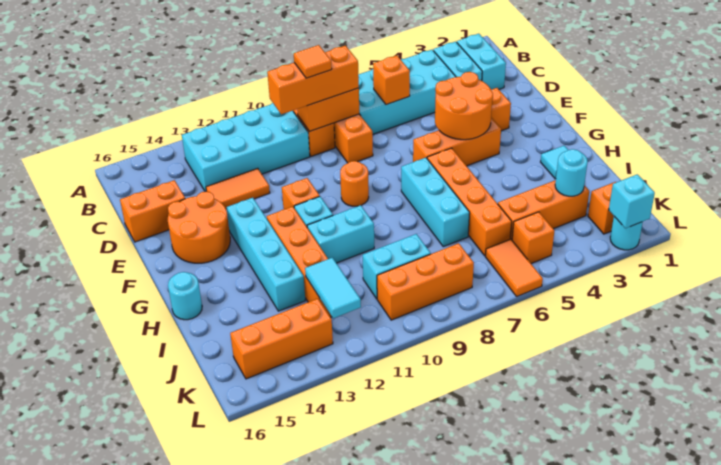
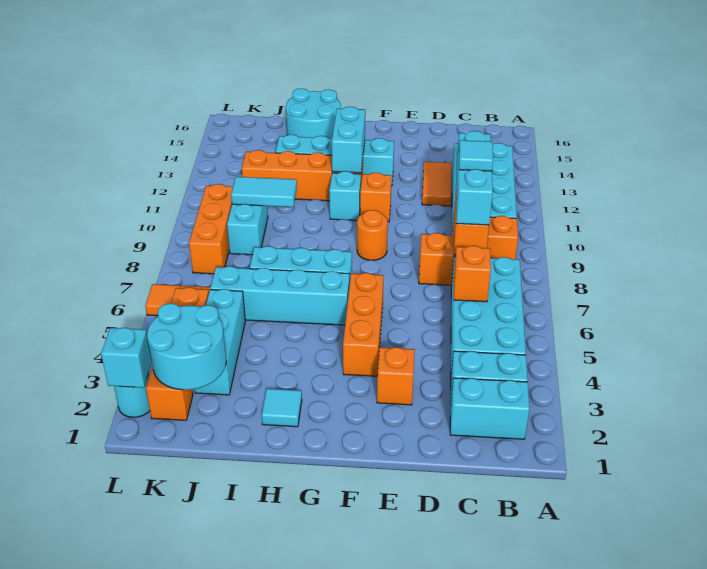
orange brick C8:C10 level 3 -> cyan brick C8:C10 level 3
orange tile C9 level 4 -> cyan tile C9 level 4
orange brick D15:D16 level 1 -> none
orange round brick E4:F5 level 2 -> none
orange round brick E14:F15 level 1 -> none
orange brick G6:J6 level 1 -> cyan brick G6:J6 level 1
cyan brick H10:H11 level 1 -> cyan brick G12:G13 level 2
cyan round brick H16 level 1 -> cyan round brick H15:I16 level 1
orange brick J3:J5 level 1 -> cyan brick J3:J5 level 1
cyan round brick J3 level 2 -> cyan round brick J2:K3 level 2
cyan tile J12:K12 level 2 -> cyan tile I10:J10 level 2
orange brick K13:K15 level 1 -> none

